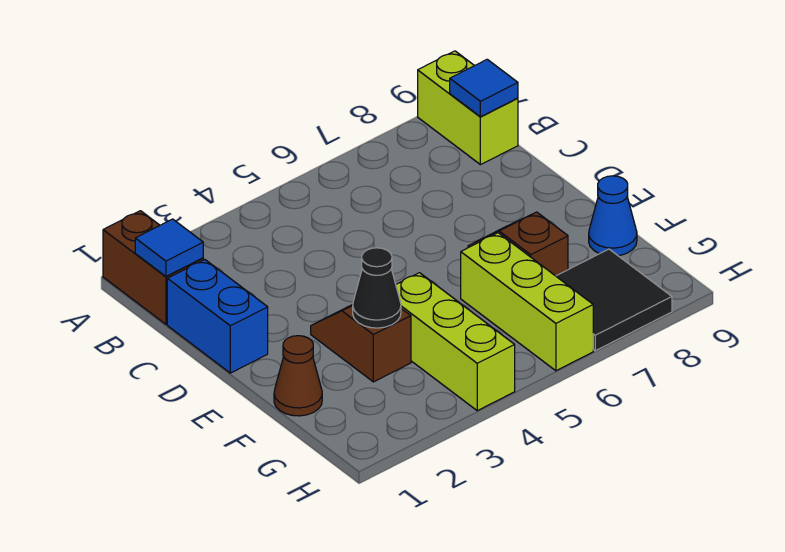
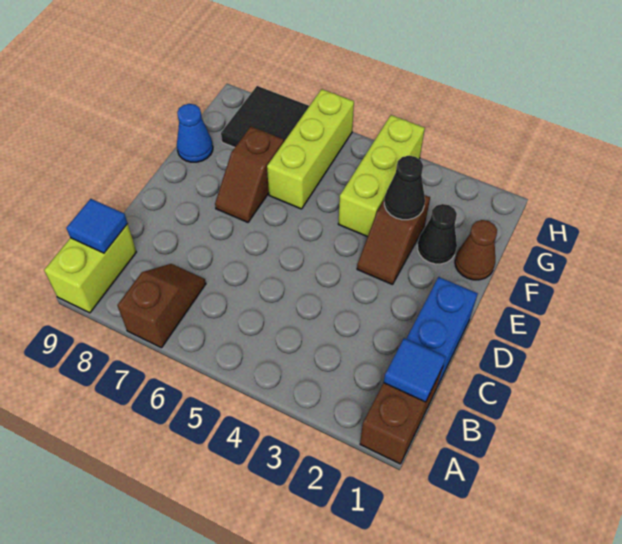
none -> brown slope A7:B7 level 1 top A
none -> black cone F2 level 1

